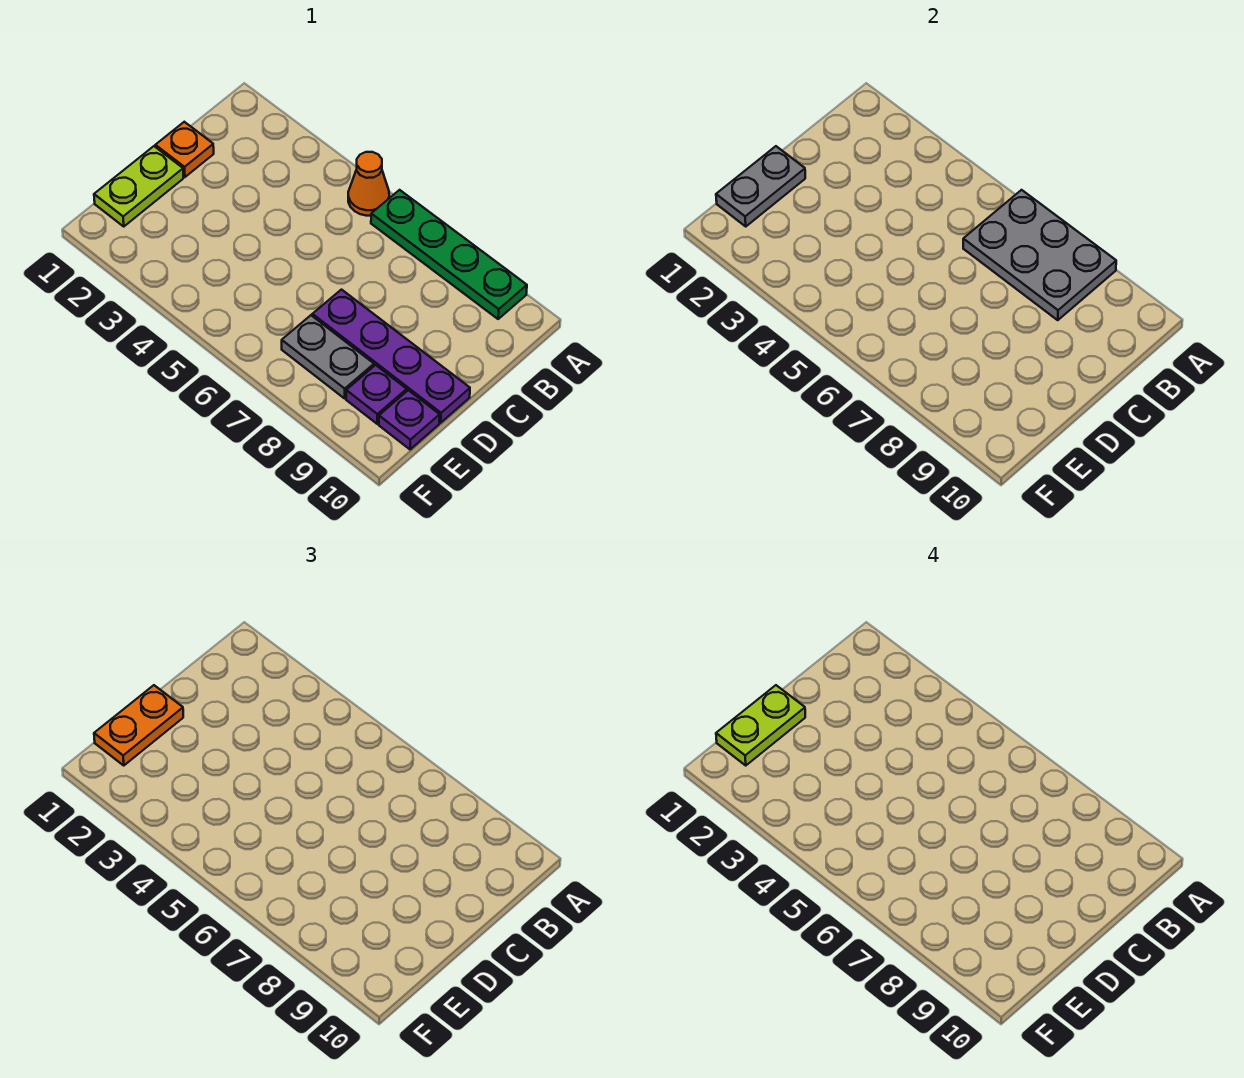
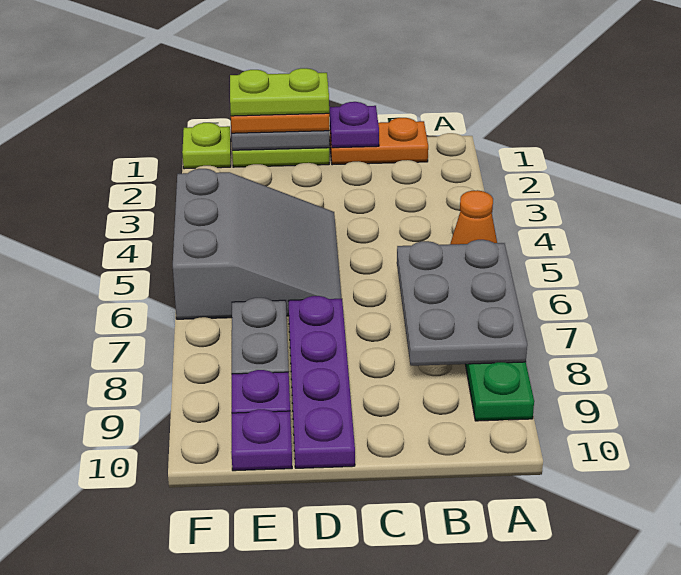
orange plate C1 level 1 -> orange plate B1:C1 level 1
none -> purple plate C1 level 2
none -> grey slope D4:F6 level 1 top F
none -> lime plate F1 level 1

